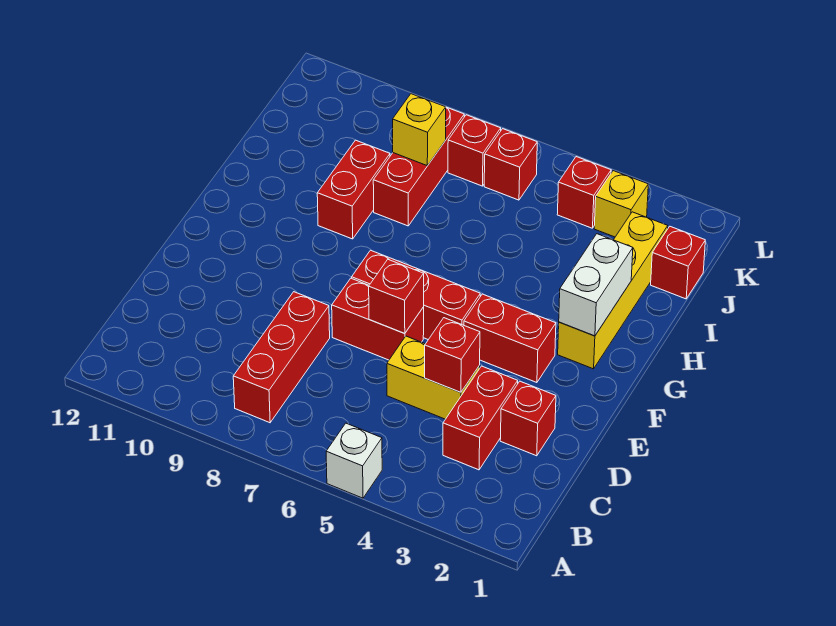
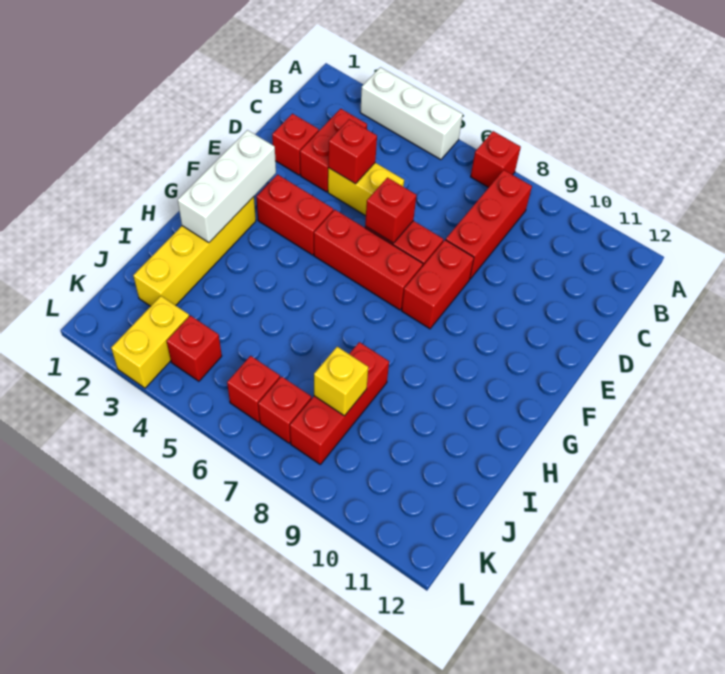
white brick A5 level 1 -> white brick A3:A5 level 1
white brick G2:H2 level 2 -> white brick F2:H2 level 2
red brick H9:I9 level 1 -> red brick E8:F8 level 1
red brick J1 level 1 -> red brick A7 level 1
yellow brick K3 level 1 -> yellow brick K3:L3 level 1

